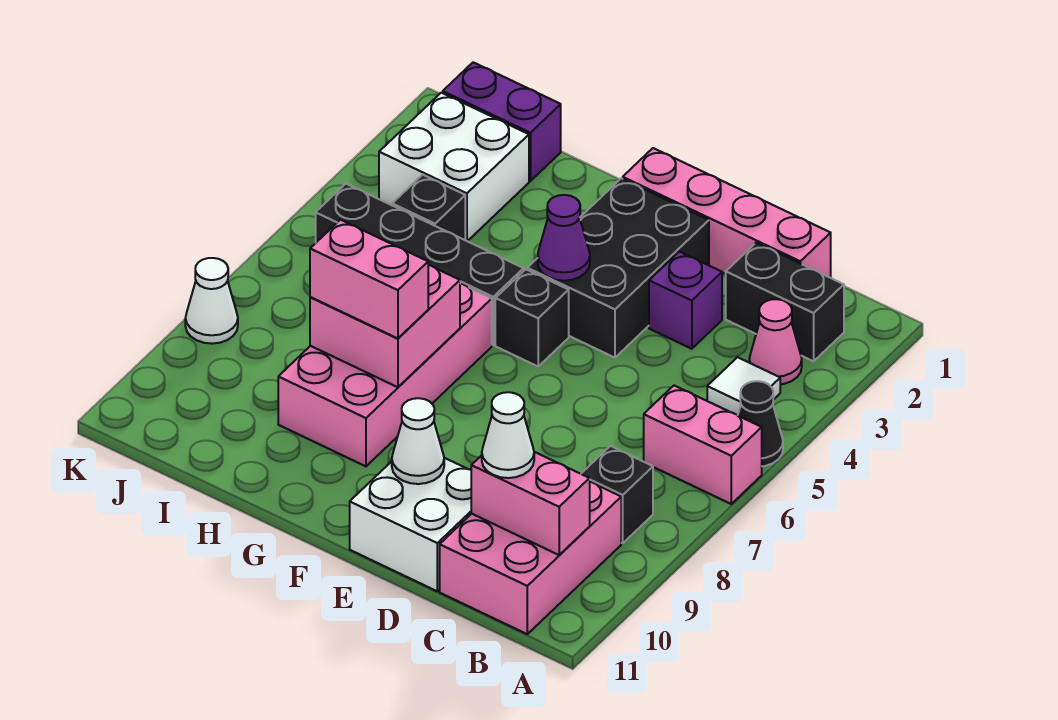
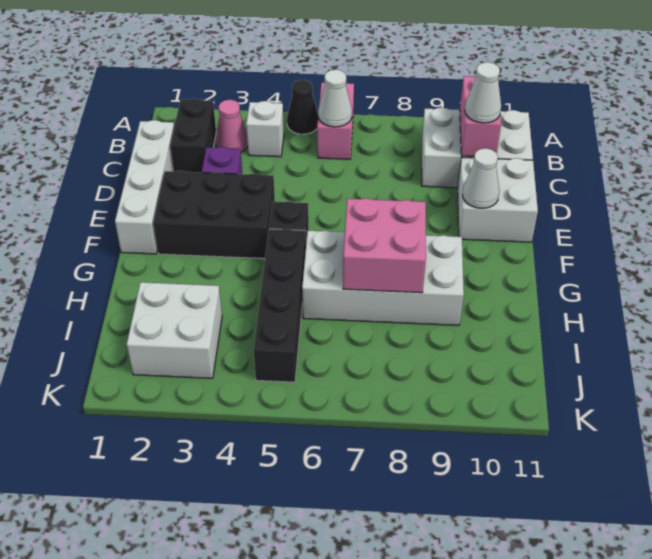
white tile B4 level 1 -> white brick B4 level 1
black brick B8 level 1 -> none
pink brick B9:C11 level 1 -> white brick B9:C11 level 1
pink brick C1:F1 level 1 -> white brick C1:F1 level 1
purple cone F4 level 2 -> none
pink brick G6:H9 level 1 -> white brick G6:H9 level 1
pink brick G8:H8 level 3 -> none
purple brick I1:J1 level 1 -> none
black brick I4 level 1 -> none
white cone K8 level 1 -> white cone B6 level 2

